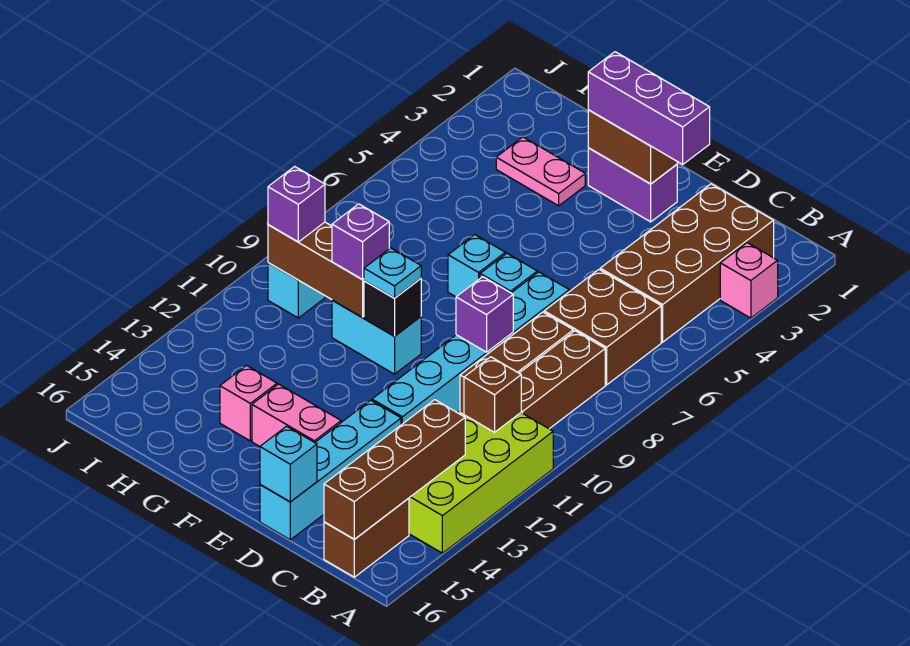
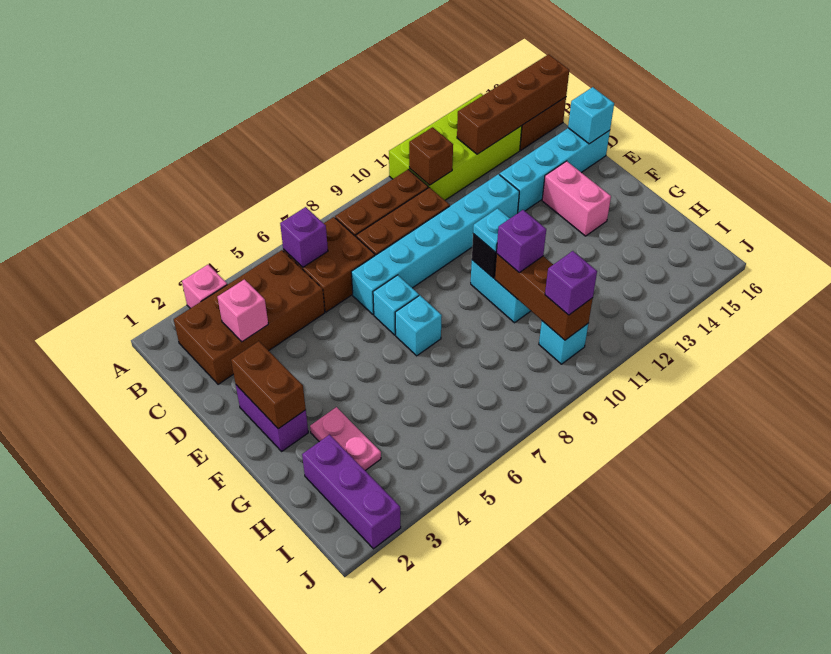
purple brick D2:F2 level 3 -> purple brick H2:J2 level 1
purple brick D9 level 2 -> purple brick B6 level 2
pink brick G14 level 1 -> pink brick C3 level 2

